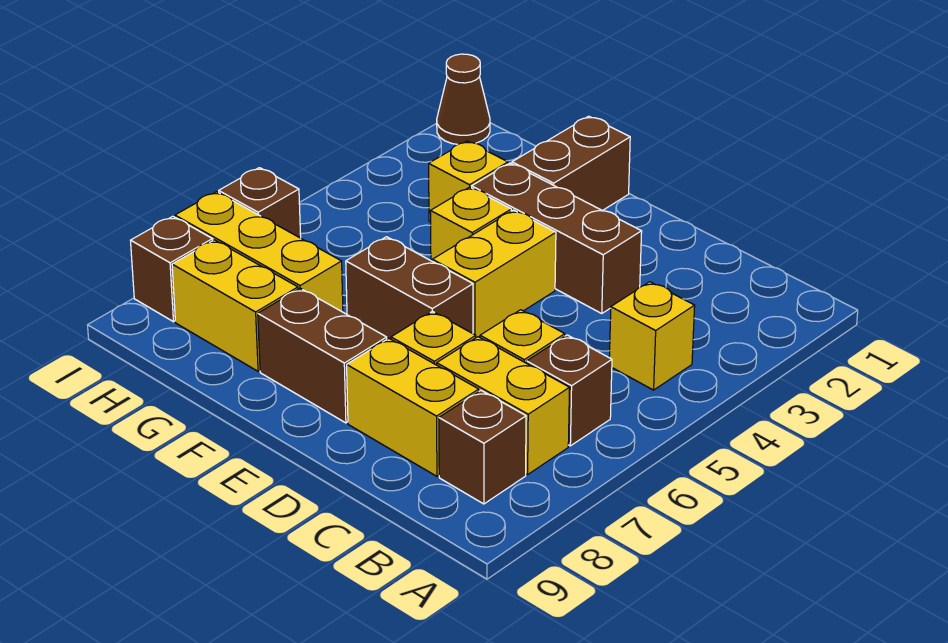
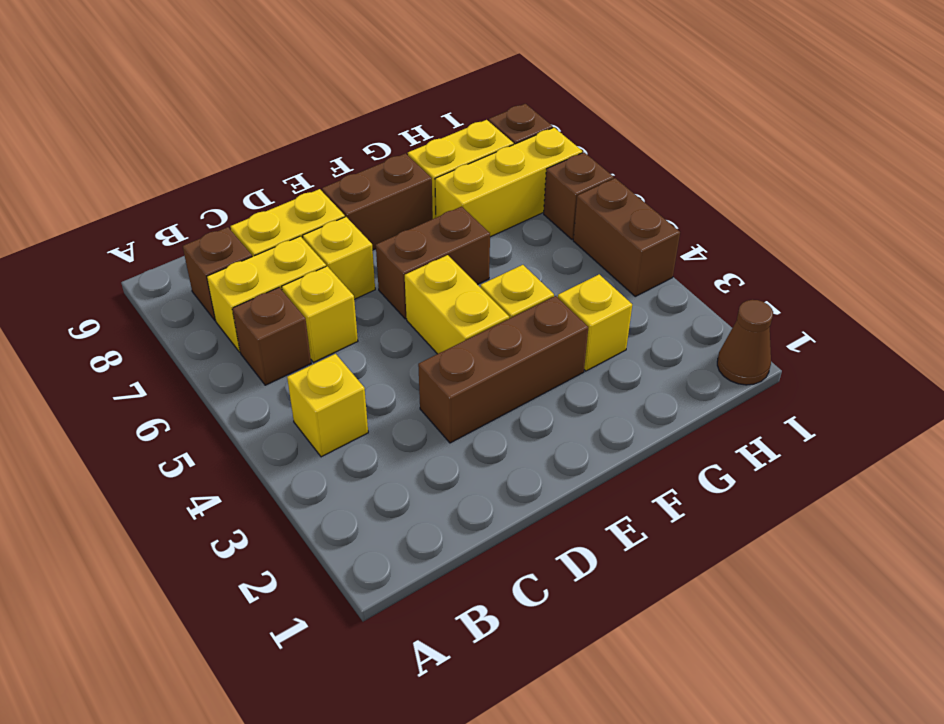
brown brick F1:F2 level 1 -> brown brick I4:I5 level 1

